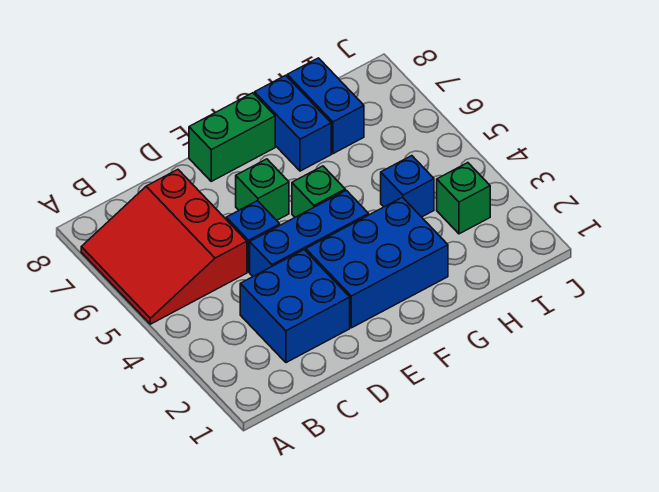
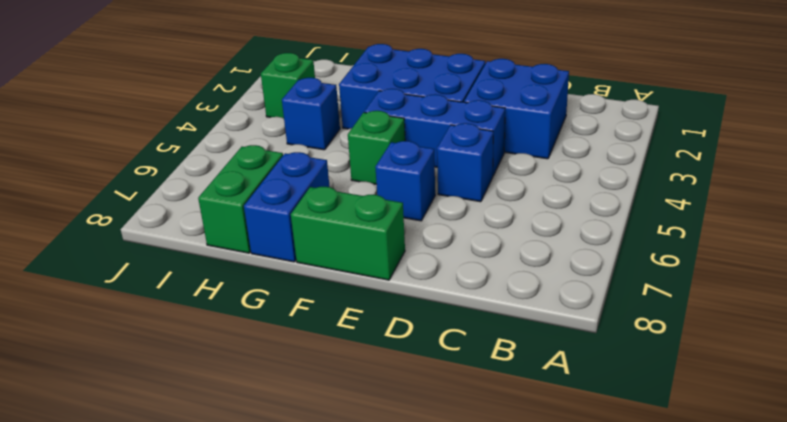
red slope A5:C7 level 1 top C -> none
green brick E6 level 1 -> blue brick E6 level 1
blue brick H7:H8 level 1 -> green brick H7:H8 level 1

